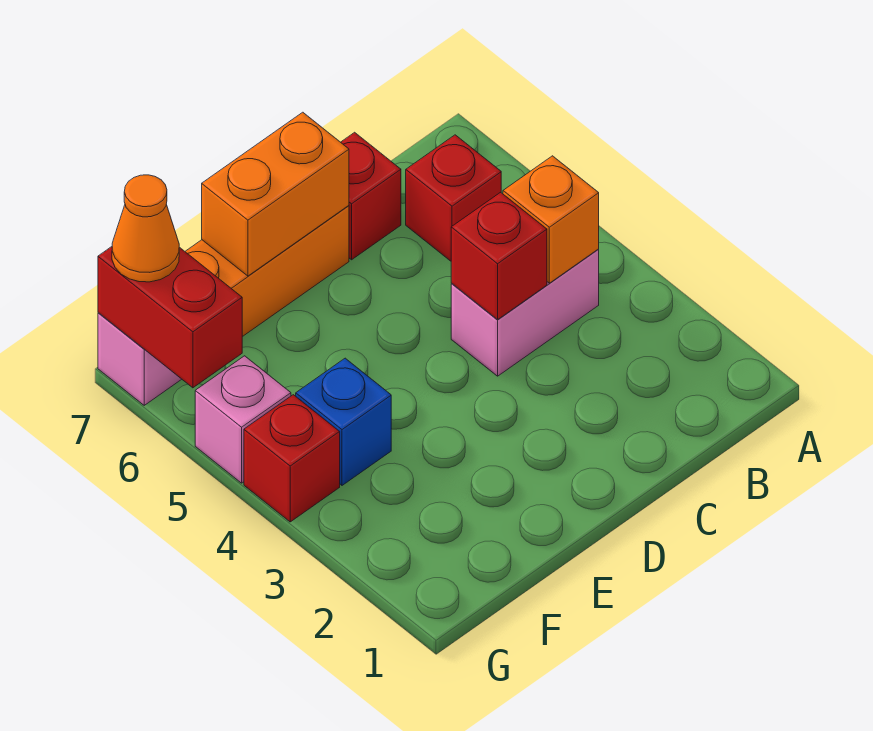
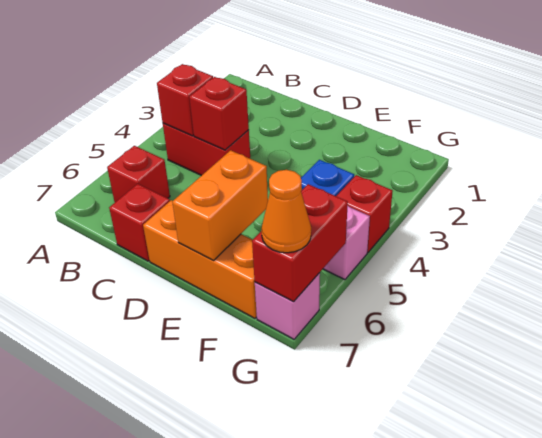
pink brick B4:C4 level 1 -> red brick B4:C4 level 1
orange brick B4 level 2 -> red brick B4 level 2
orange brick D7:E7 level 2 -> orange brick E6:E7 level 2

